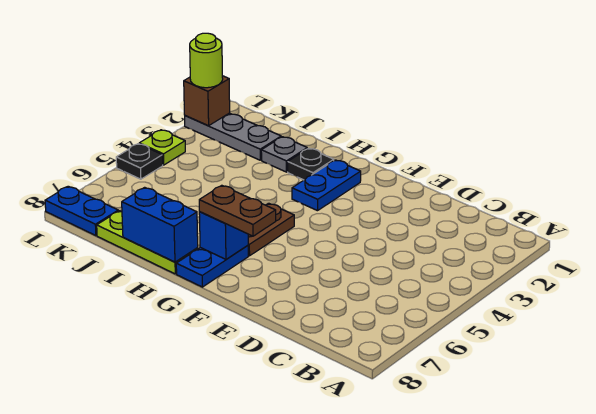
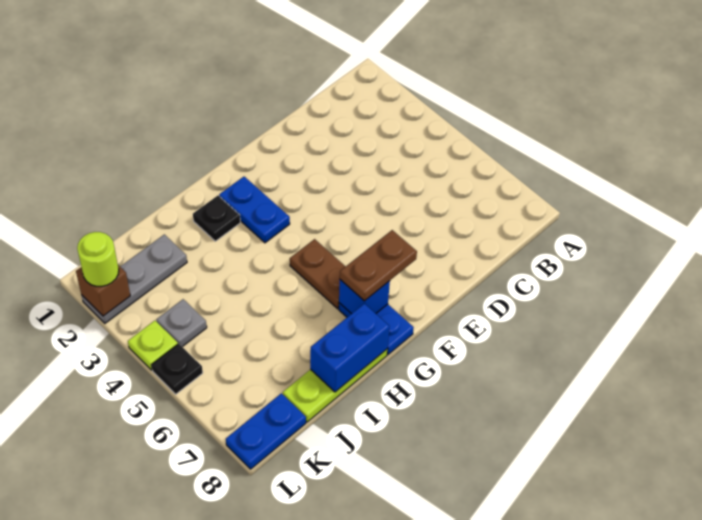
grey plate I2 level 1 -> grey plate K4 level 1

